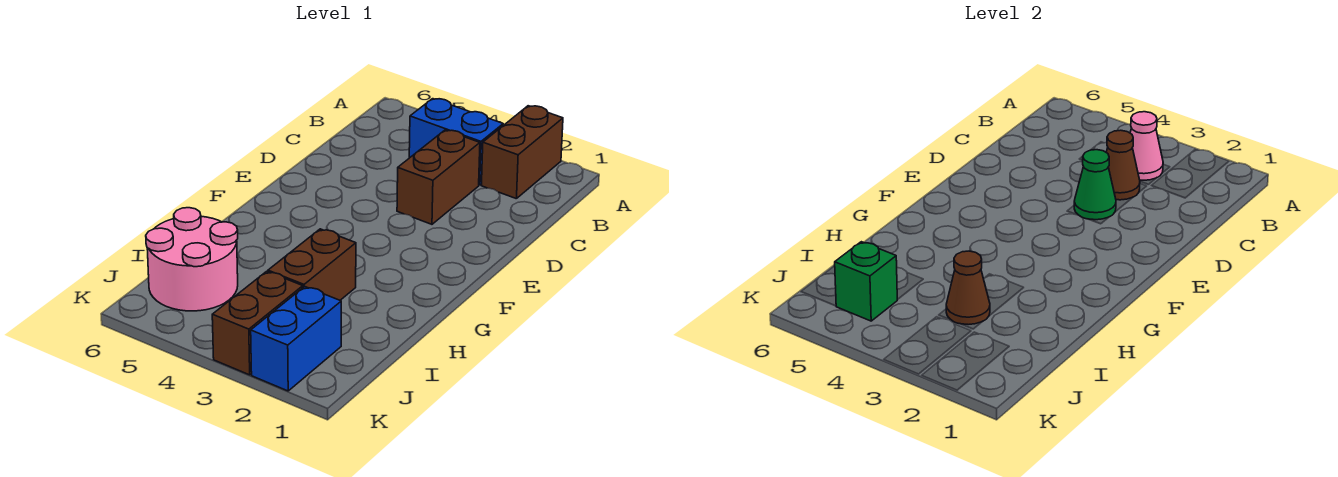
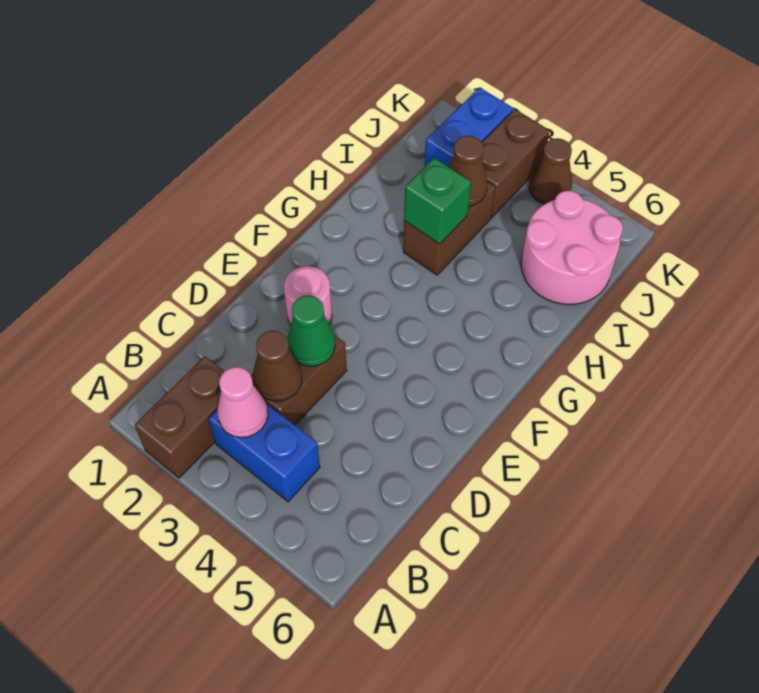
none -> pink round brick E2 level 1
green brick J5 level 2 -> green brick H3 level 2
none -> brown cone K4 level 1

